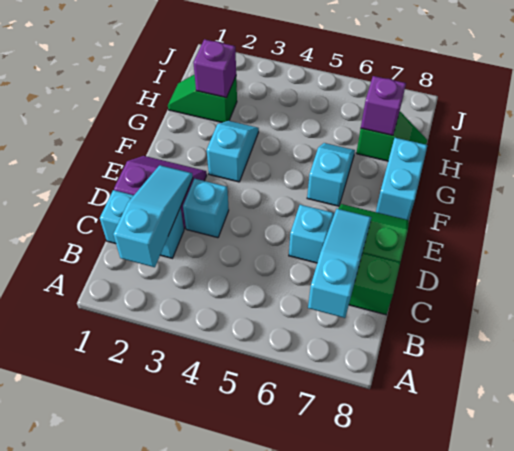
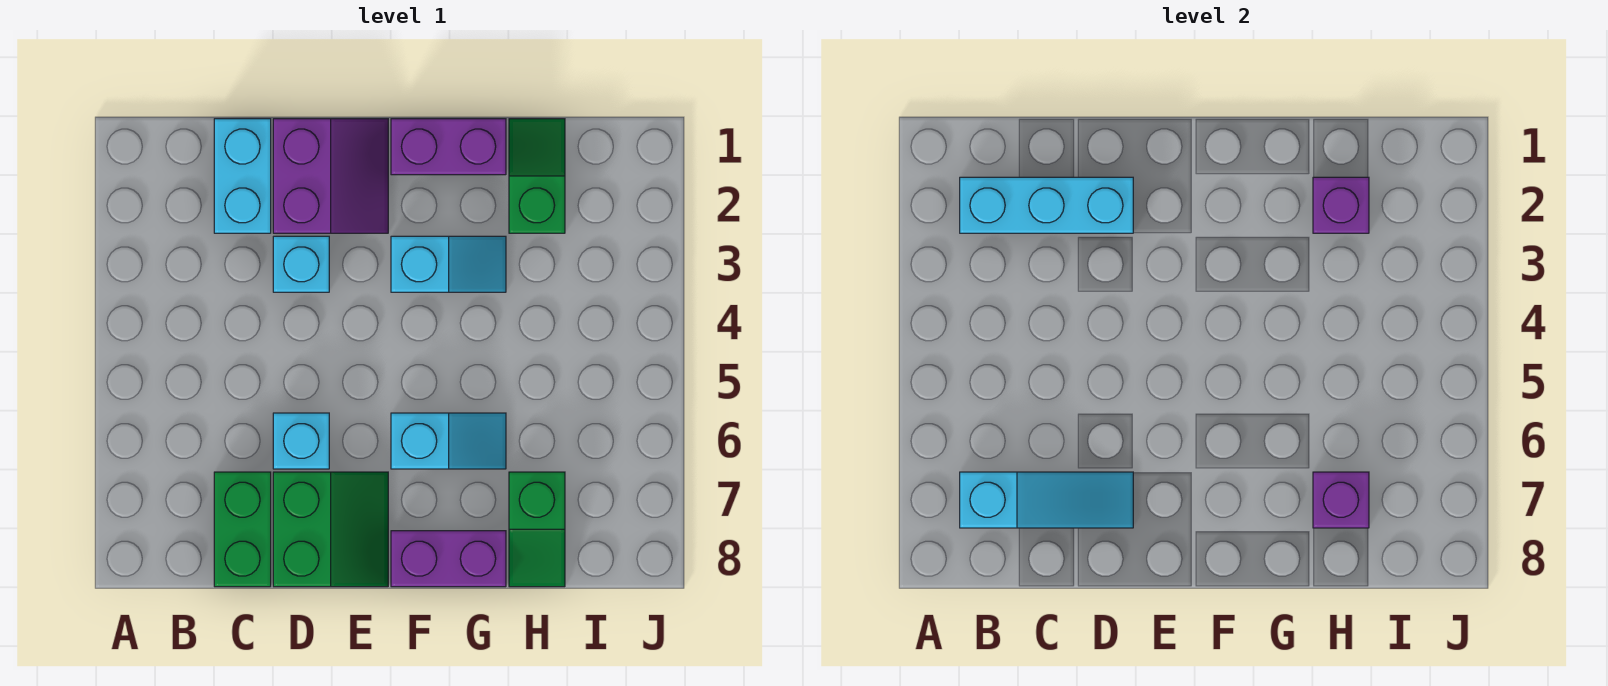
cyan slope B2:D2 level 2 top B -> cyan brick B2:D2 level 2
none -> purple brick F1:G1 level 1
cyan brick F8:G8 level 1 -> purple brick F8:G8 level 1

